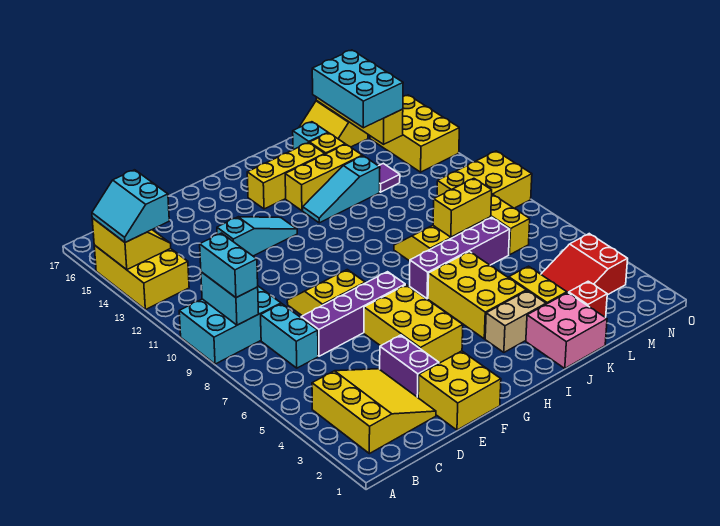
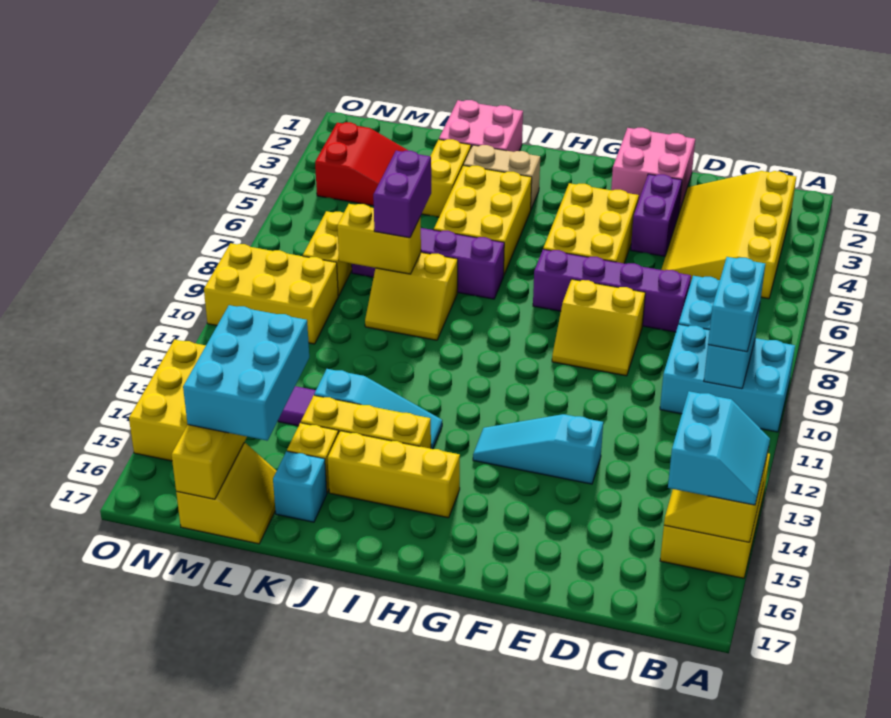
yellow slope B2:D4 level 1 top B -> yellow slope B2:D5 level 1 top B
yellow brick E1:F2 level 1 -> pink brick E1:F2 level 1
none -> purple brick K7:K8 level 3
red brick L2 level 1 -> none

